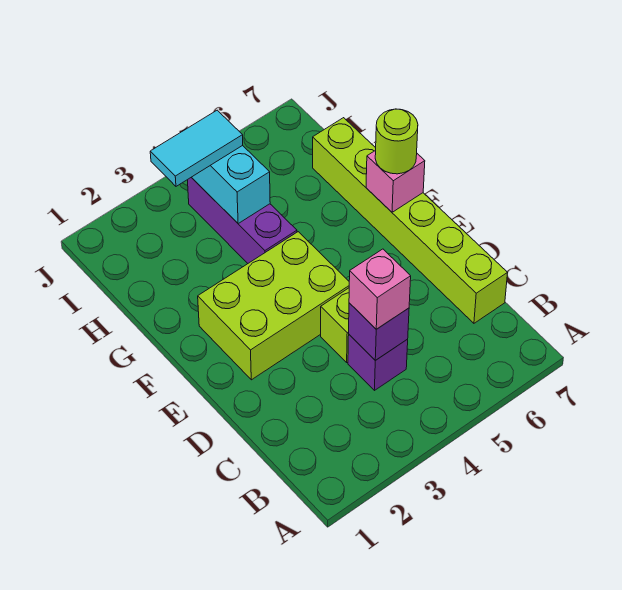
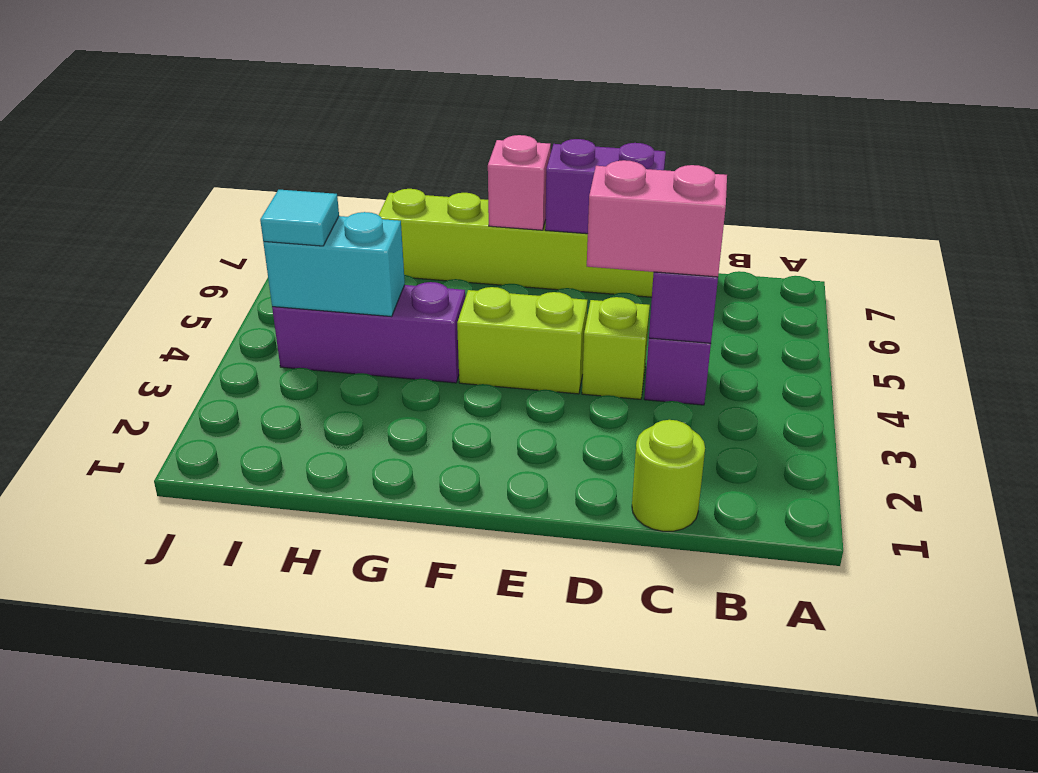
pink brick C4 level 3 -> pink brick C4:D4 level 3
none -> purple brick D7:E7 level 2
lime brick E2:F4 level 1 -> lime brick E4:F4 level 1
lime round brick F7 level 3 -> lime round brick C1 level 1
cyan tile I3:I4 level 3 -> cyan tile I4 level 3

